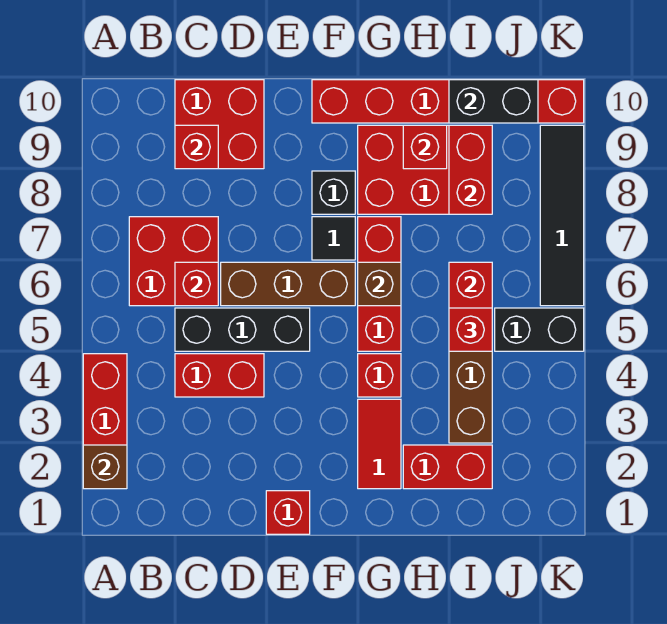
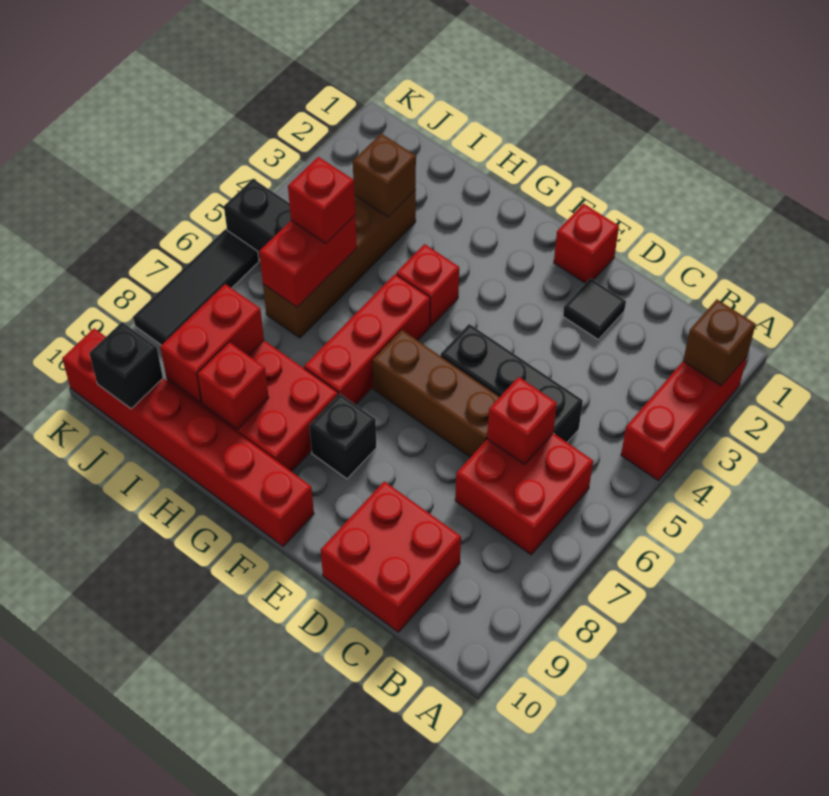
red brick C4:D4 level 1 -> none
red brick C9 level 2 -> none
black tile F7 level 1 -> black tile D2 level 1
red tile G2:G3 level 1 -> none
brown brick G6 level 2 -> brown brick I3 level 2
red brick H2:I2 level 1 -> none
black brick I10:J10 level 2 -> black brick J10 level 2
black tile K6:K9 level 1 -> black tile K6:K8 level 1

